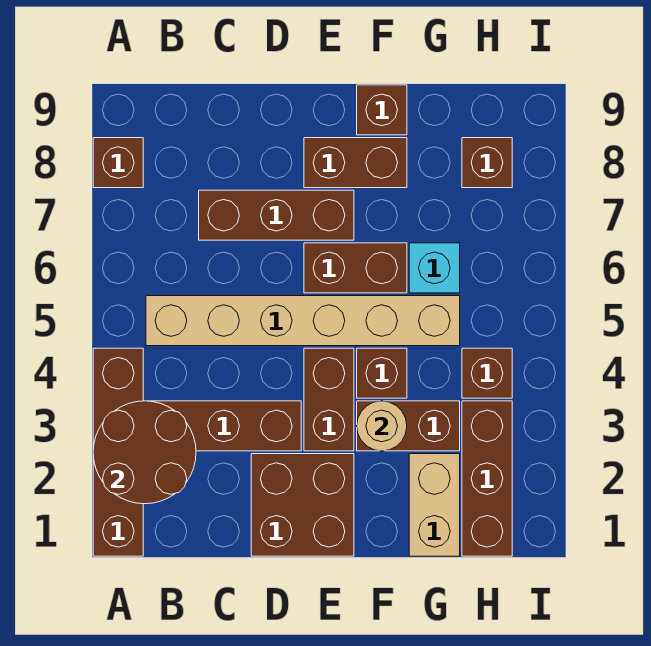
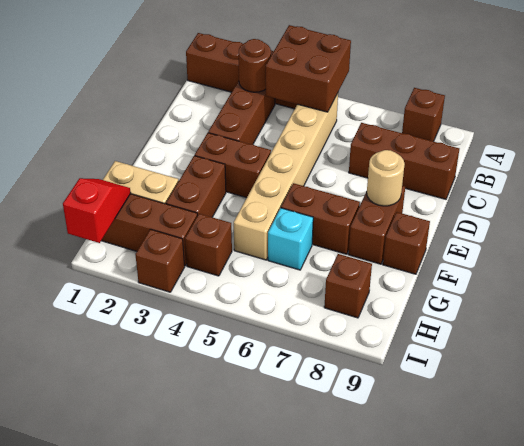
brown round brick A2:B3 level 2 -> brown round brick B3 level 2
brown brick C7:E7 level 1 -> brown brick C7:C9 level 1
brown brick D1:E2 level 1 -> brown brick A4:B5 level 2
brown brick E6:F6 level 1 -> brown brick F6:F7 level 1
tan round brick F3 level 2 -> tan round brick E8 level 2
brown brick F4 level 1 -> brown brick I3 level 1
none -> red slope H1:I1 level 2 top I

